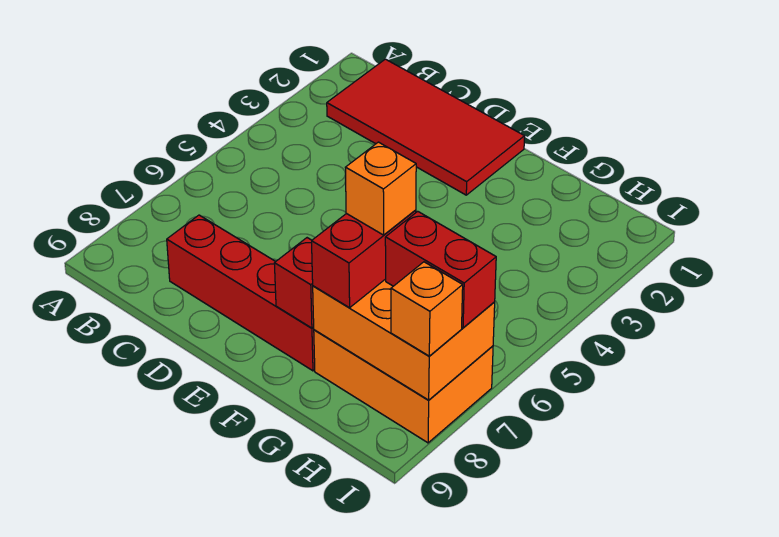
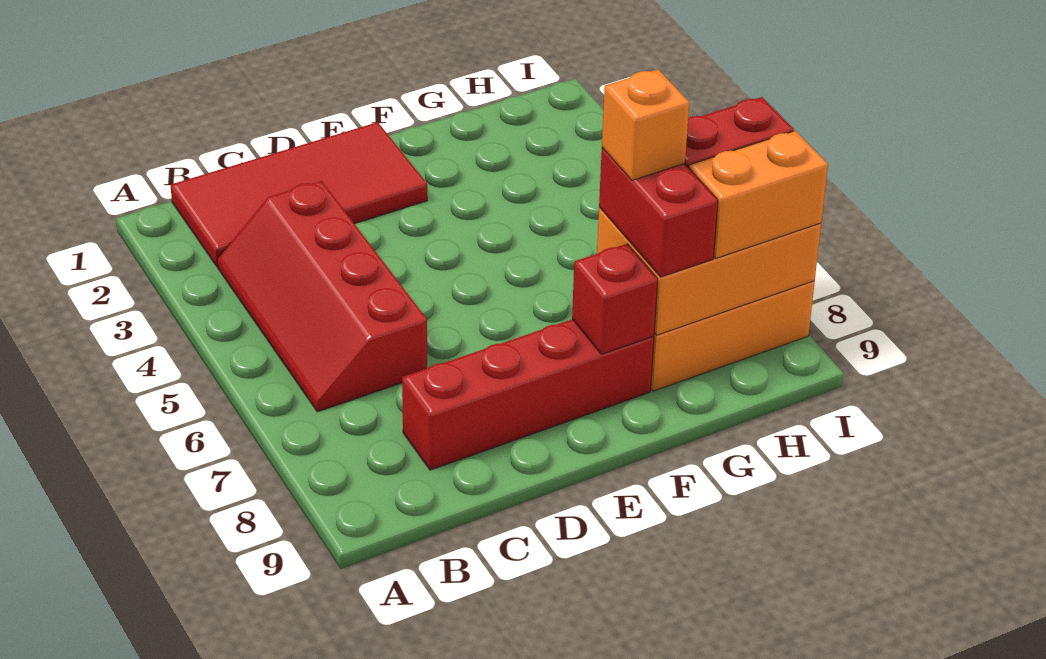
none -> red slope B3:C6 level 1 top C
orange brick I8 level 3 -> orange brick H8:I8 level 3

